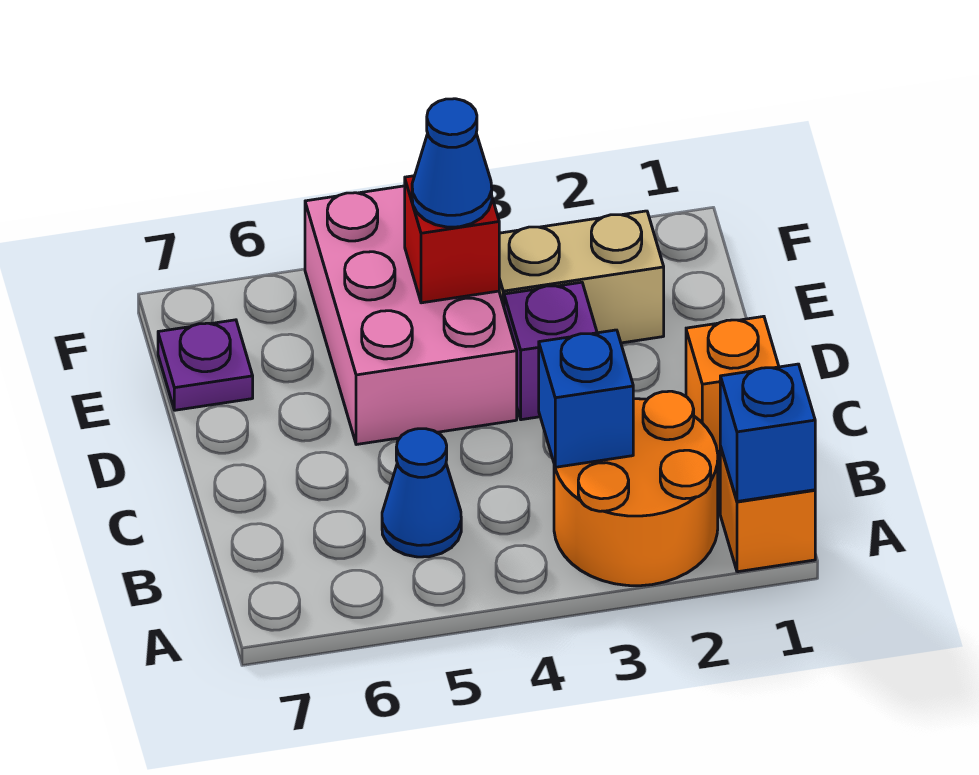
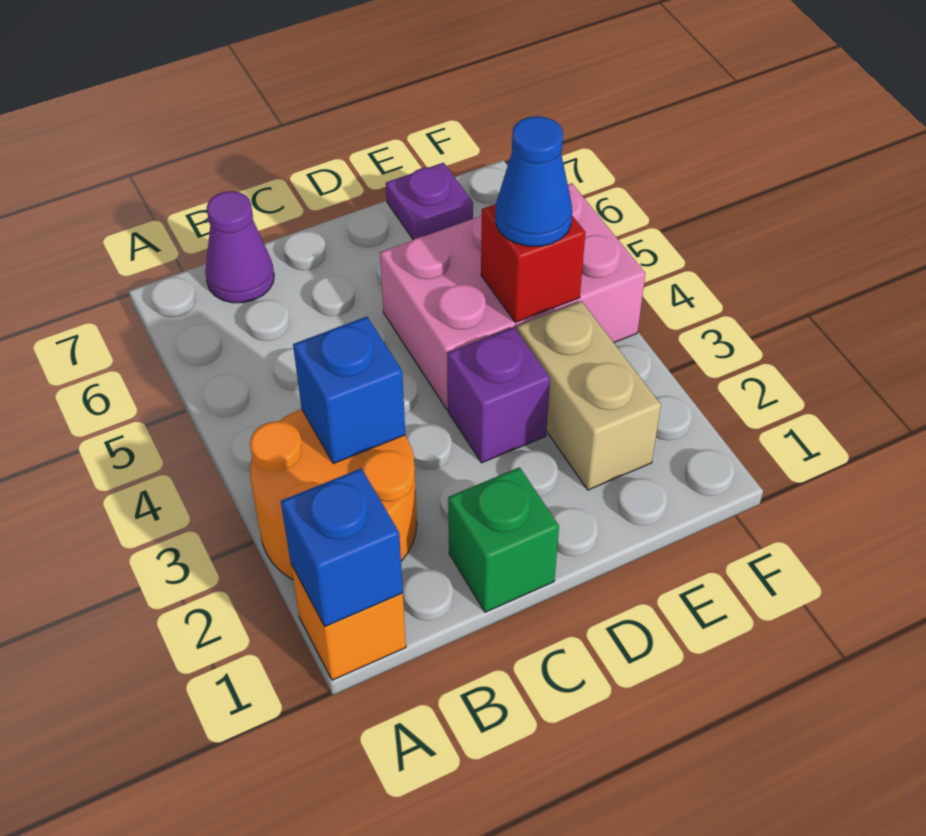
blue cone B5 level 1 -> none
none -> purple cone B7 level 1
orange brick C1 level 1 -> green brick C1 level 1

